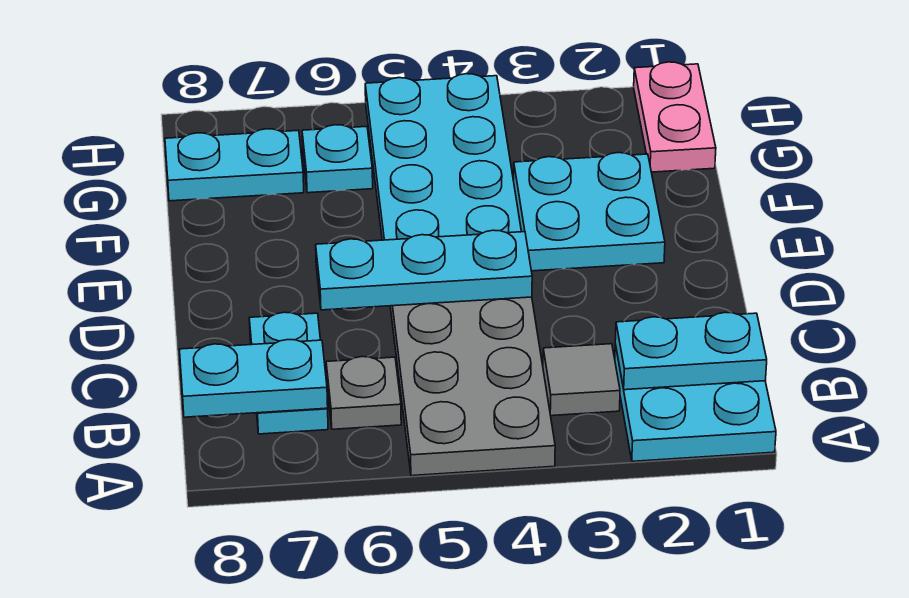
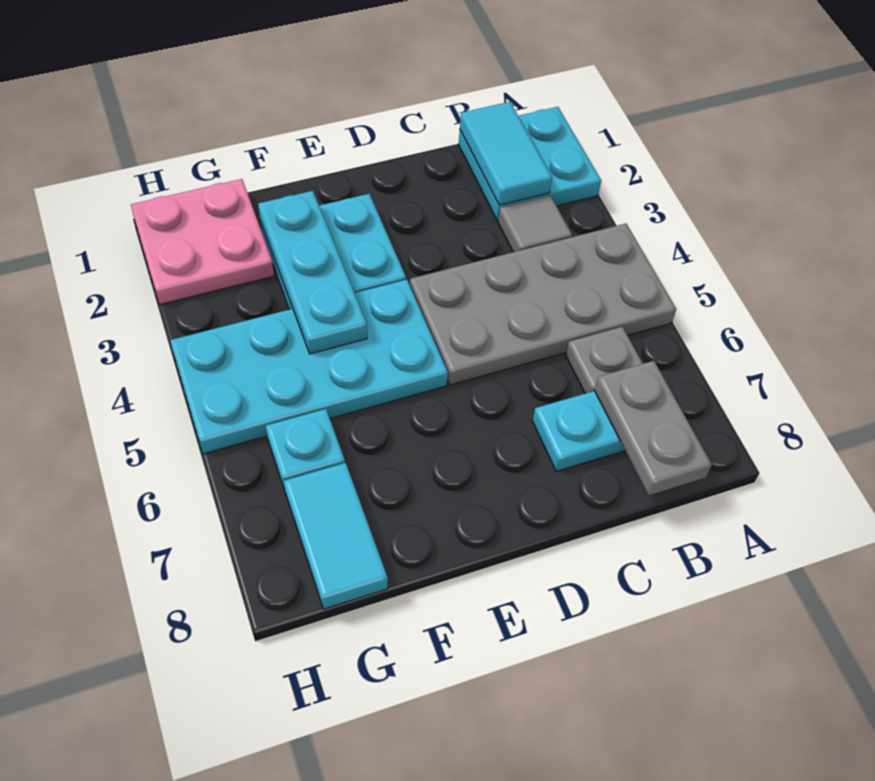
cyan plate B1:B2 level 2 -> cyan tile B1:B2 level 2
cyan plate B7:B8 level 2 -> grey plate B7:B8 level 2
cyan plate D4:D6 level 2 -> cyan plate F2:F4 level 2
pink plate G1:H1 level 1 -> pink plate G1:H2 level 1
cyan plate G7:G8 level 1 -> cyan tile G7:G8 level 1

